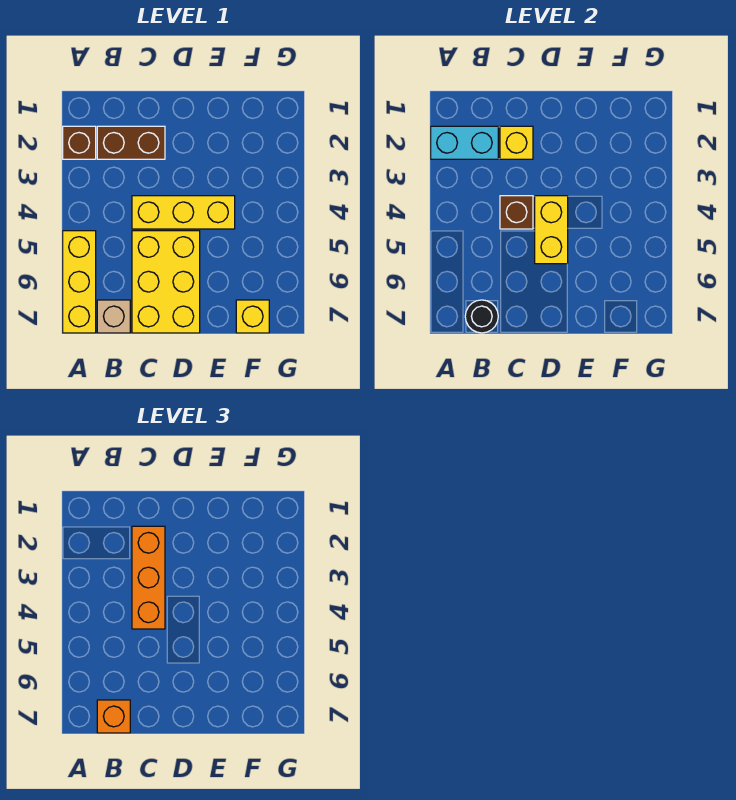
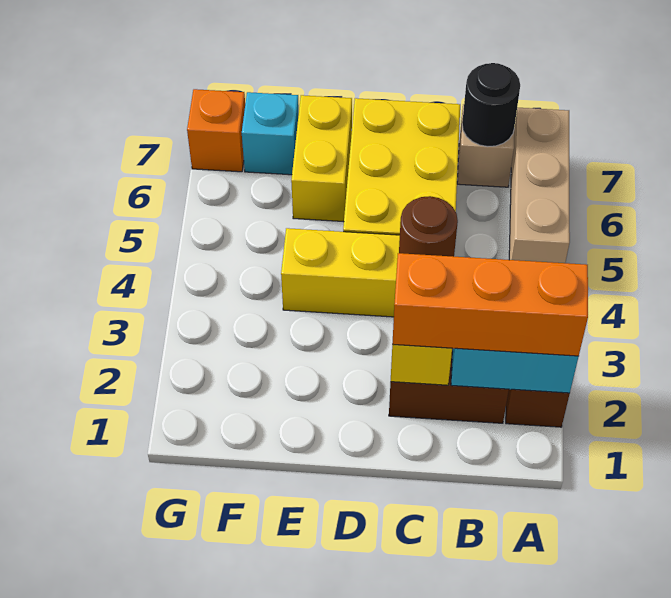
yellow brick A5:A7 level 1 -> tan brick A5:A7 level 1
orange brick B7 level 3 -> orange brick G7 level 1
orange brick C2:C4 level 3 -> orange brick A2:C2 level 3
brown brick C4 level 2 -> brown round brick C4 level 2
yellow brick D4:D5 level 2 -> yellow brick E6:E7 level 1
yellow brick F7 level 1 -> cyan brick F7 level 1

